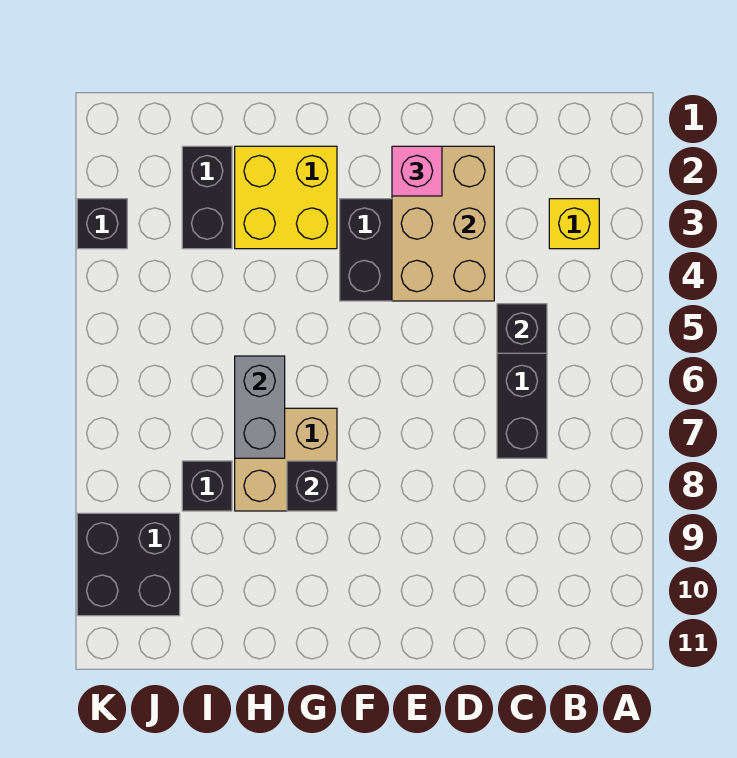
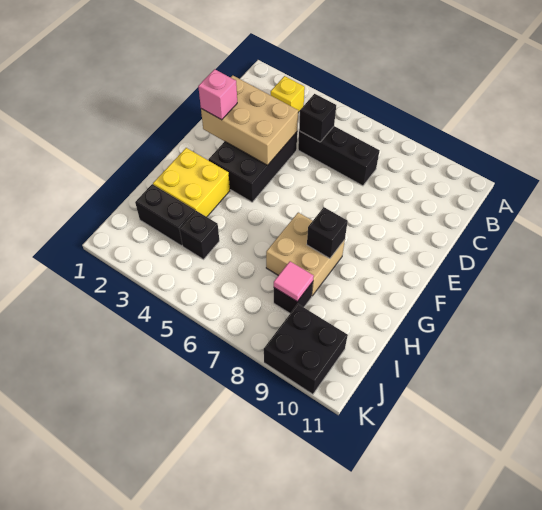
grey brick H6:H7 level 2 -> none
none -> pink tile I8 level 2
black brick K3 level 1 -> black brick I4 level 1

